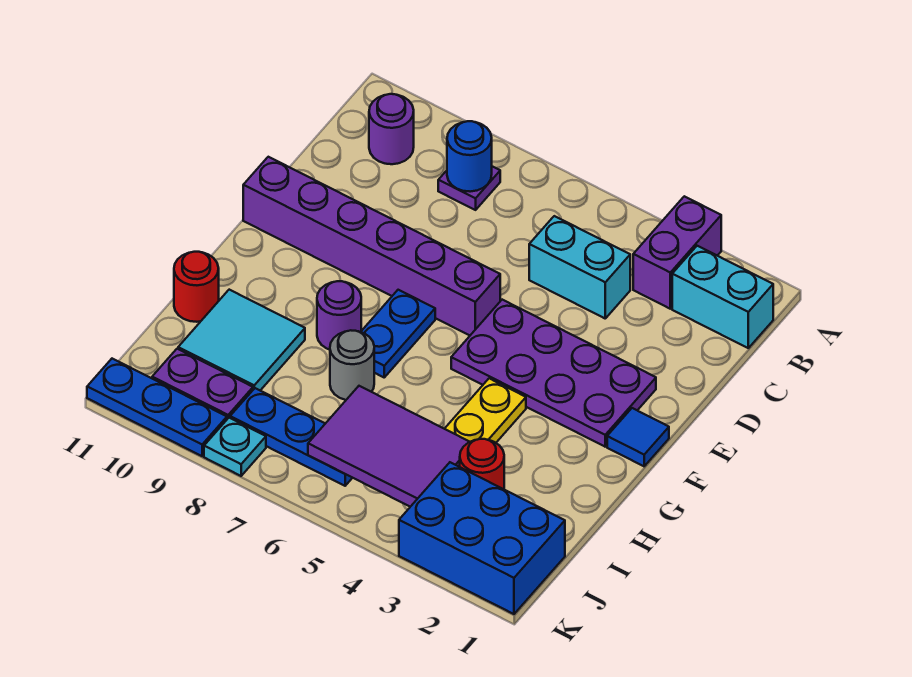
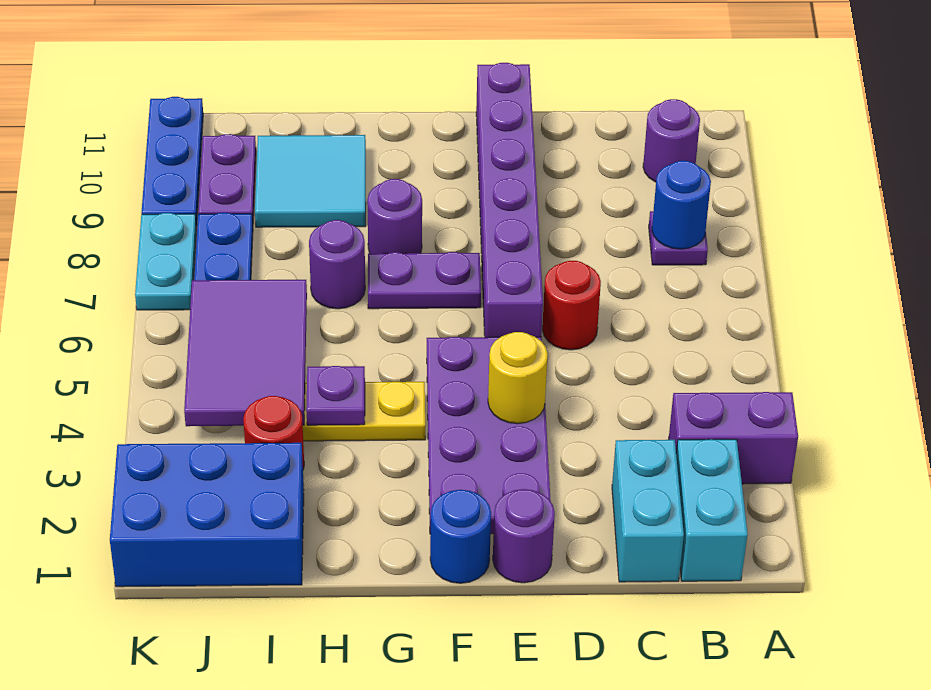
cyan brick C4:C5 level 1 -> cyan brick C1:C2 level 1
none -> purple round brick E1 level 1
none -> yellow round brick E4 level 2
blue tile F1 level 1 -> blue round brick F1 level 1
blue plate F7:G7 level 1 -> purple plate F7:G7 level 1
none -> purple plate H4 level 2
grey round brick H7 level 1 -> purple round brick H7 level 1
red round brick H11 level 1 -> red round brick D6 level 1
blue brick J1:K3 level 1 -> blue brick I1:K2 level 1
cyan plate K8 level 1 -> cyan plate K7:K8 level 1

